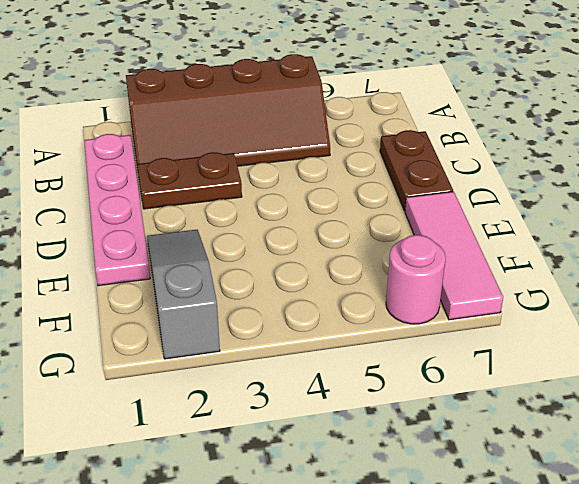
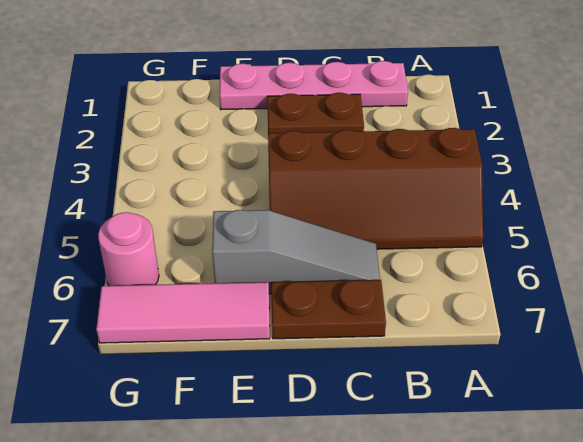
brown slope A2:B5 level 1 top A -> brown slope A4:D5 level 1 top 4
brown plate C2:C3 level 1 -> brown plate C2:D2 level 1
grey slope E2:G2 level 1 top G -> grey slope C6:E6 level 1 top E

